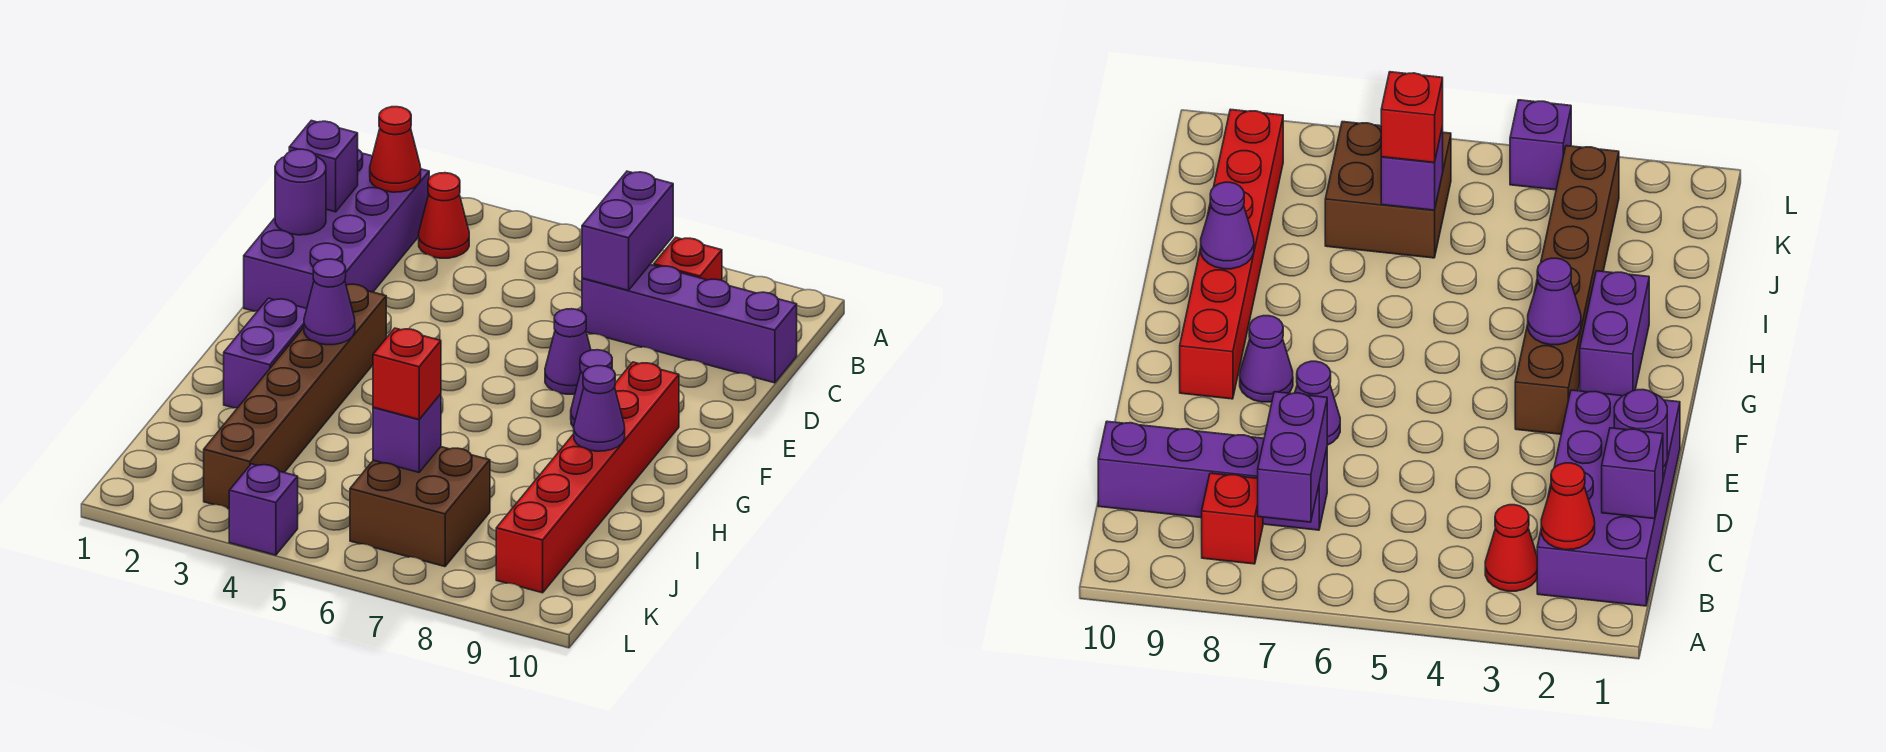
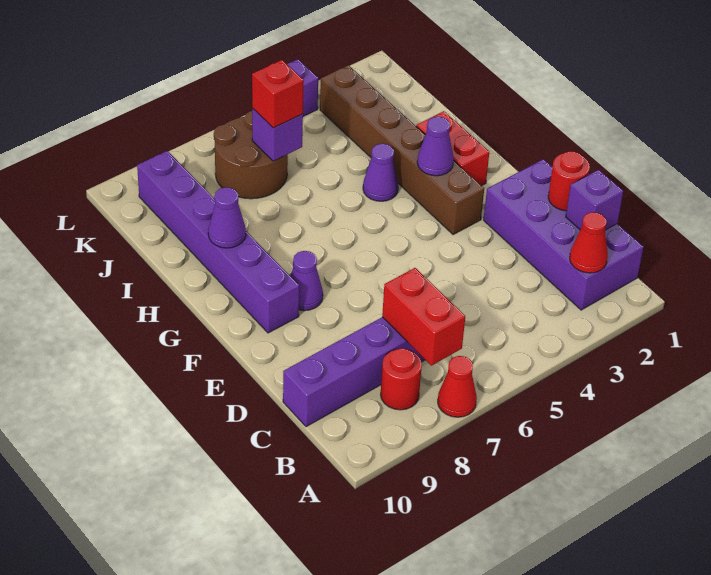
red cone B3 level 1 -> red cone A7 level 1
purple brick B7:C7 level 2 -> red brick B7:C7 level 2
red brick B8 level 1 -> red round brick B8 level 1
purple round brick D1 level 2 -> red round brick D1 level 2
purple cone E7 level 1 -> purple cone H4 level 1
red brick F9:K9 level 1 -> purple brick F9:K9 level 1
purple brick G2:H2 level 1 -> red brick G2:H2 level 1
brown brick J6:K7 level 1 -> brown round brick J6:K7 level 1

